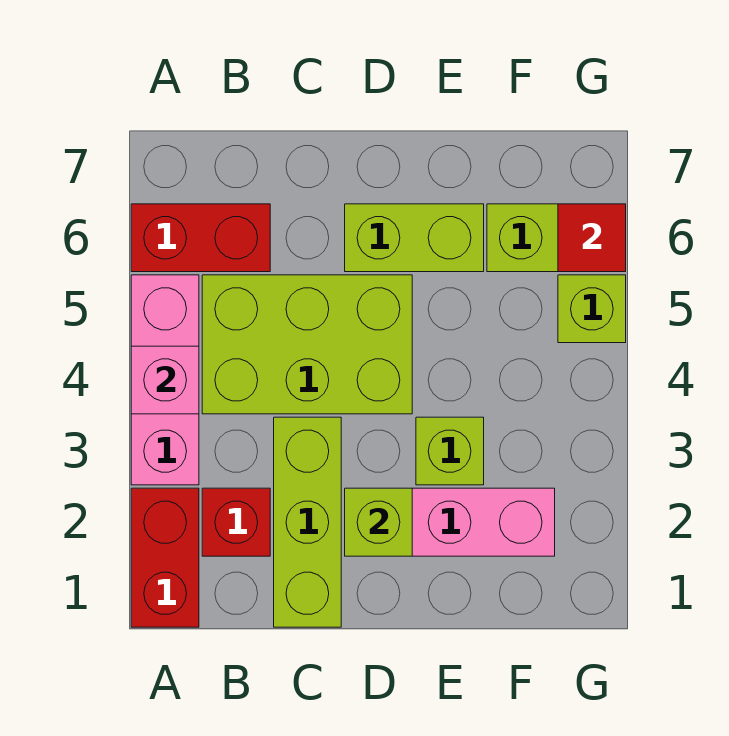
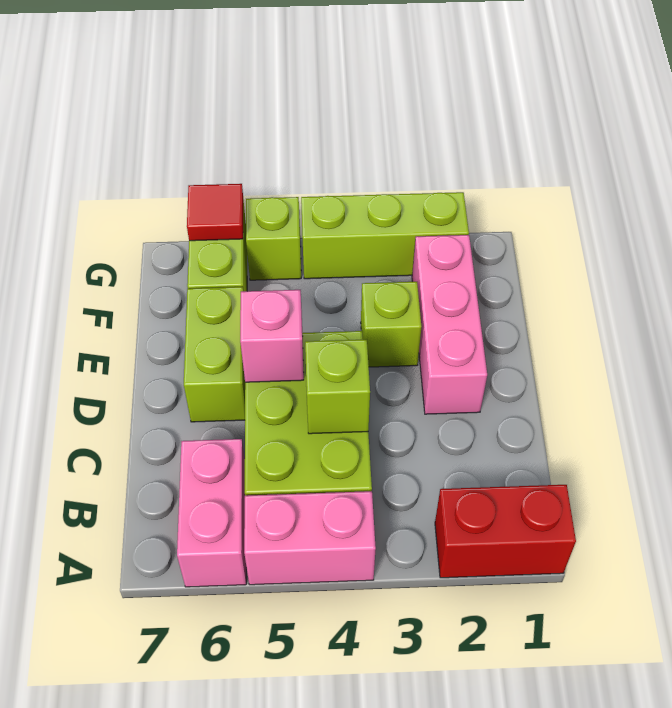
pink brick A3:A5 level 1 -> pink brick A4:A5 level 1
pink brick A4 level 2 -> pink brick D5 level 2
red brick A6:B6 level 1 -> pink brick A6:B6 level 1
red brick B2 level 1 -> none
lime brick C1:C3 level 1 -> lime brick G2:G4 level 1
lime brick D2 level 2 -> lime brick C4 level 2

